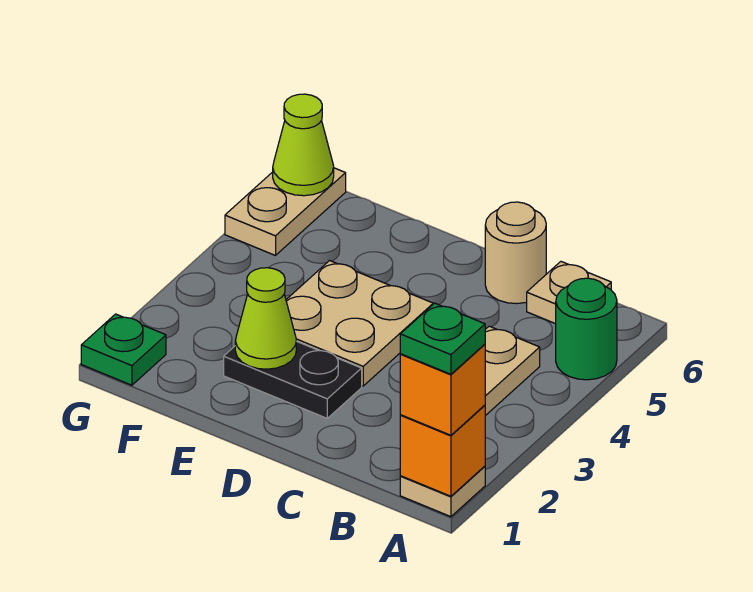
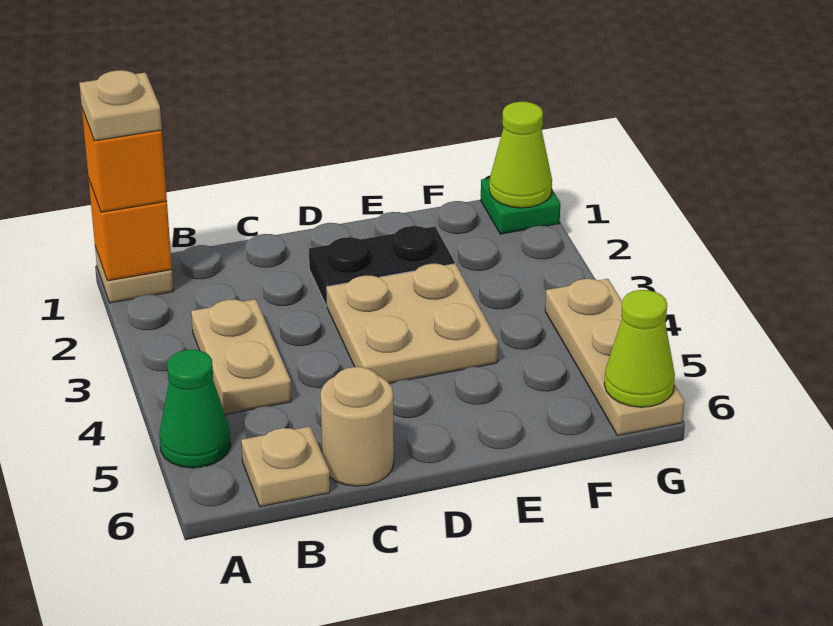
green plate A1 level 4 -> tan plate A1 level 4
green round brick A5 level 1 -> green cone A5 level 1
lime cone E2 level 2 -> lime cone G1 level 2
tan plate G5:G6 level 1 -> tan plate G4:G6 level 1

